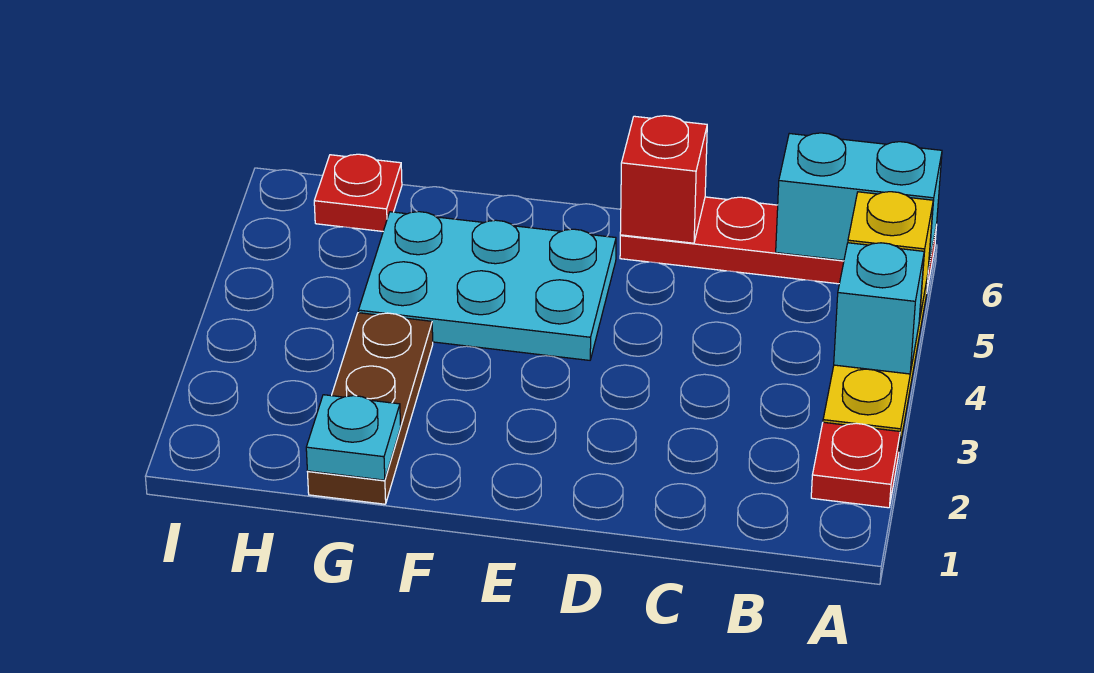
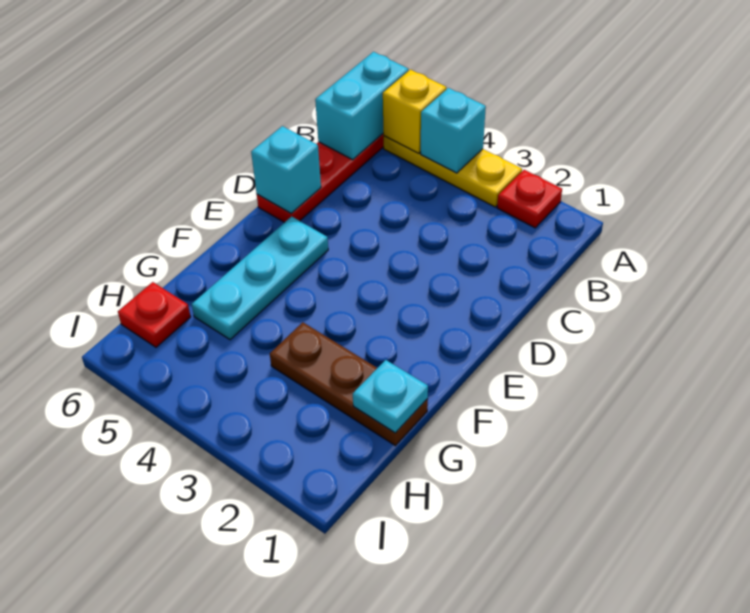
red brick D6 level 2 -> cyan brick D6 level 2
cyan plate E4:G5 level 1 -> cyan plate E5:G5 level 1

